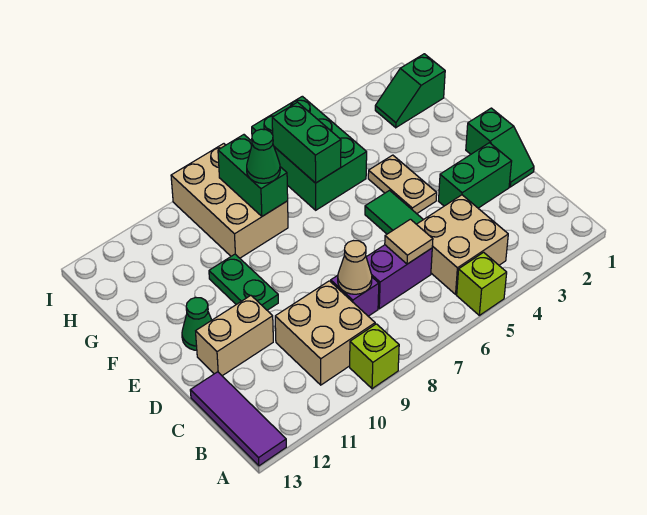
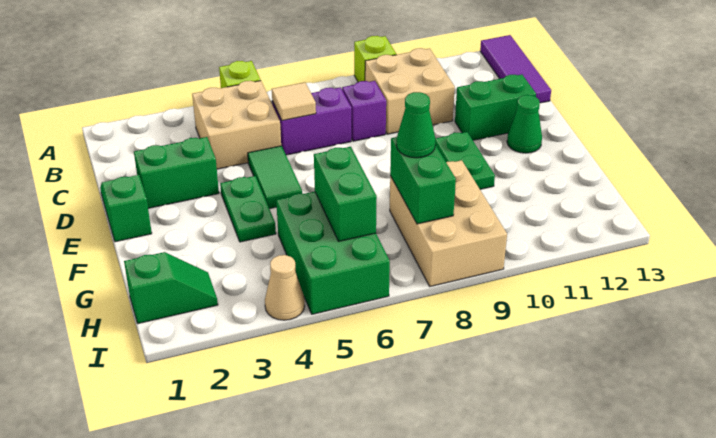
tan cone C8 level 2 -> tan cone I4 level 1
tan brick D11:D12 level 1 -> green brick D11:D12 level 1
tan plate E4:F4 level 1 -> green plate E4:F4 level 1

